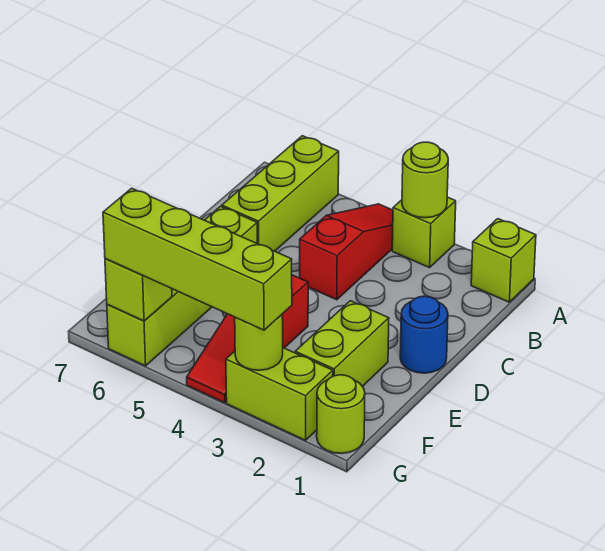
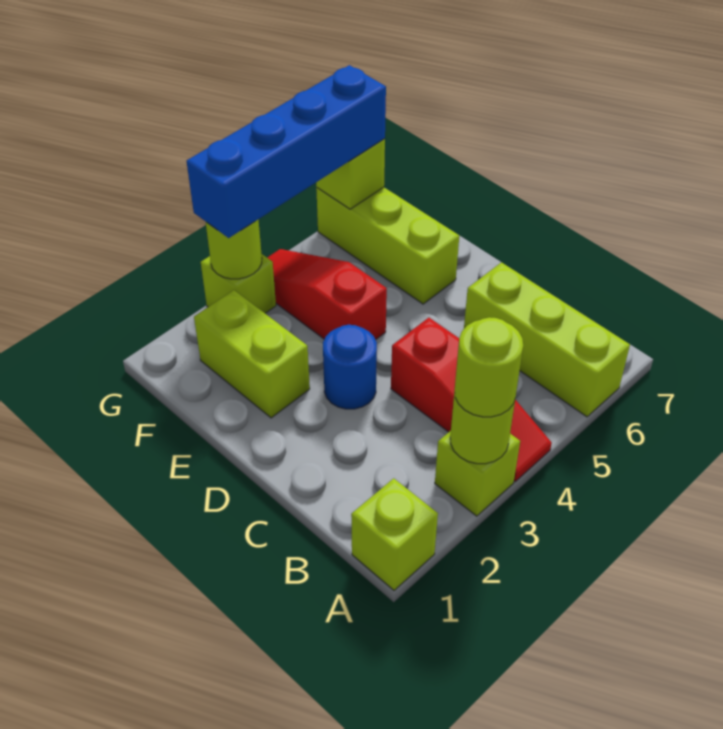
blue round brick D1 level 1 -> blue round brick D3 level 1
lime brick D6:G6 level 1 -> lime brick E6:G6 level 1
lime round brick G1 level 1 -> lime round brick A3 level 3
lime brick G2:G3 level 1 -> lime brick G3 level 1
lime brick G3:G6 level 3 -> blue brick G3:G6 level 3

